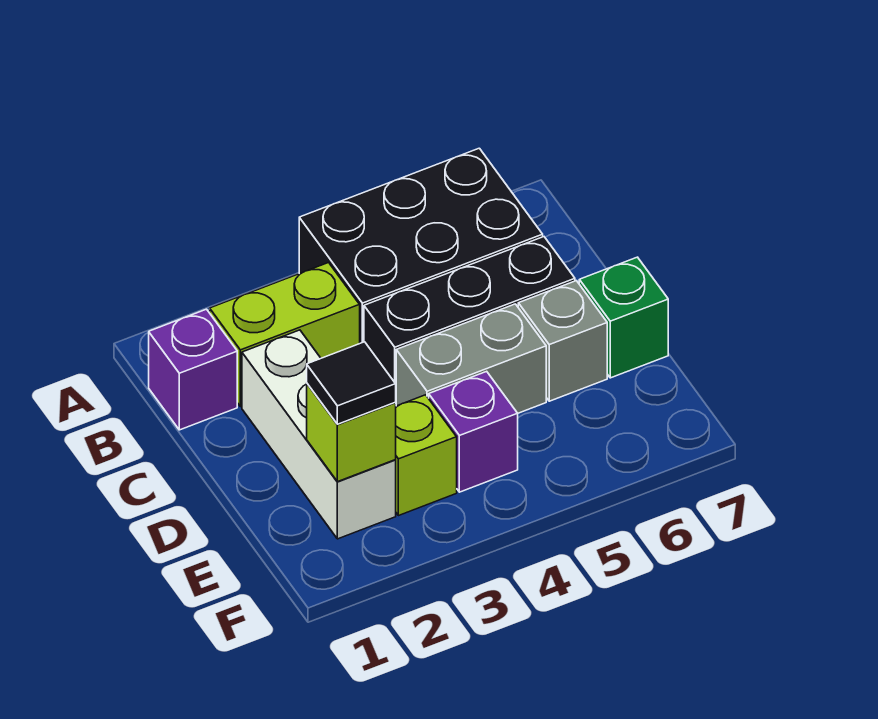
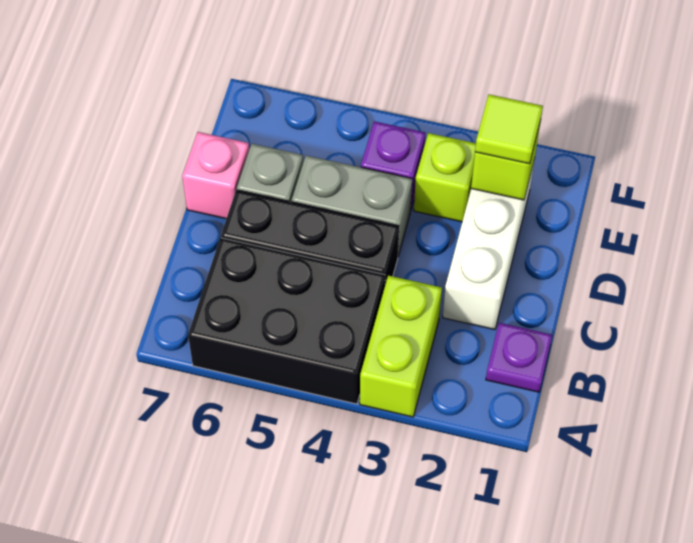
purple brick B1 level 1 -> purple plate B1 level 1
lime brick B2:B3 level 1 -> lime brick A3:B3 level 1
green brick D7 level 1 -> pink brick D7 level 1
black tile E2 level 3 -> lime tile E2 level 3

